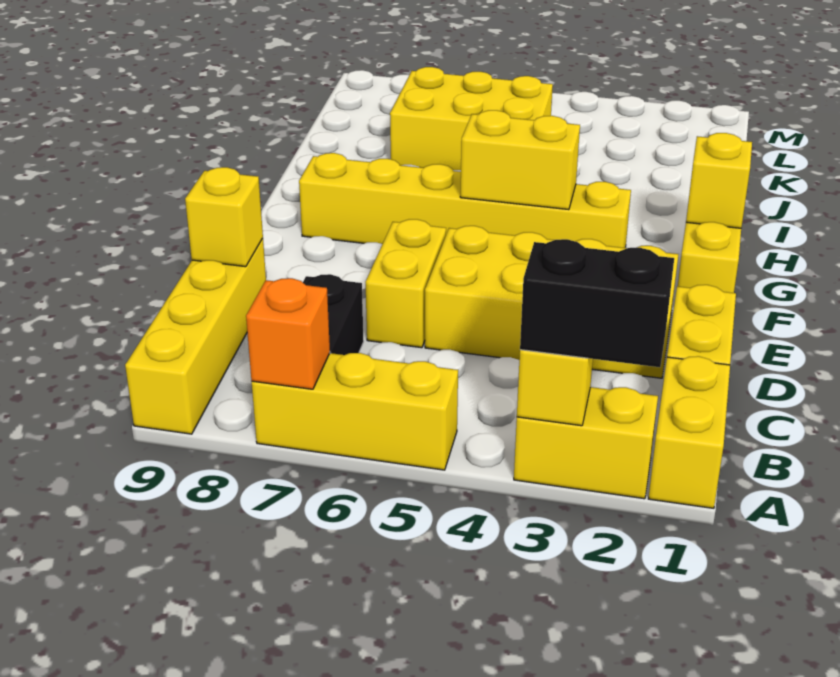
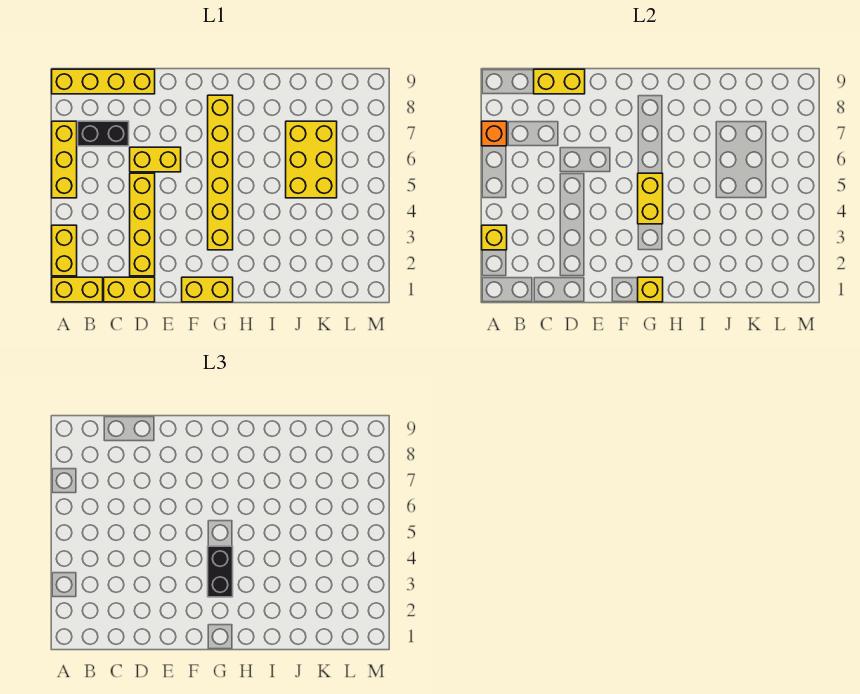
black brick A2:A3 level 3 -> black brick G3:G4 level 3
yellow brick D2:E5 level 1 -> yellow brick D2:D5 level 1
yellow brick D9 level 2 -> yellow brick C9:D9 level 2

